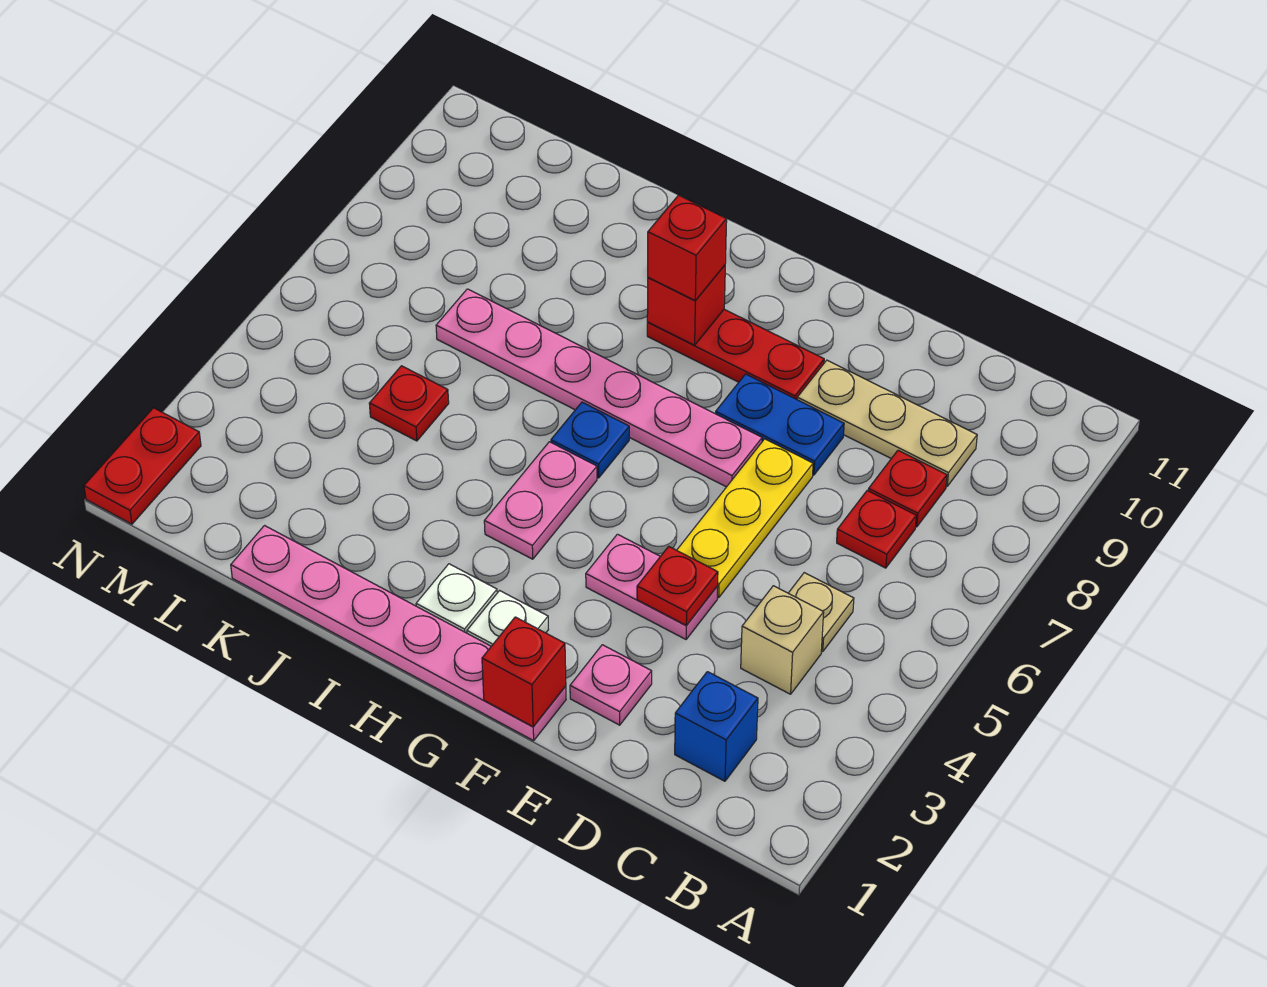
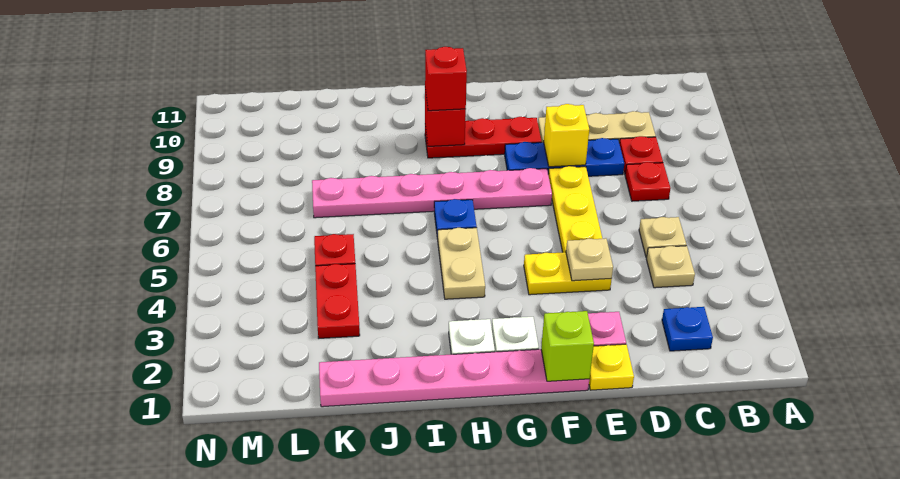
blue brick C2 level 1 -> blue plate C2 level 1
tan brick C4 level 1 -> tan plate C4 level 1
none -> yellow plate E1 level 1
pink plate E4:F4 level 1 -> yellow plate E4:F4 level 1
red plate E4 level 2 -> tan plate E4 level 2
blue plate E8:F8 level 1 -> blue plate D8:F8 level 1
none -> yellow brick E8 level 2
red brick F1 level 2 -> lime brick F1 level 2
pink plate H4:H5 level 1 -> tan plate H4:H5 level 1
red plate N1:N2 level 1 -> red plate K3:K4 level 1

